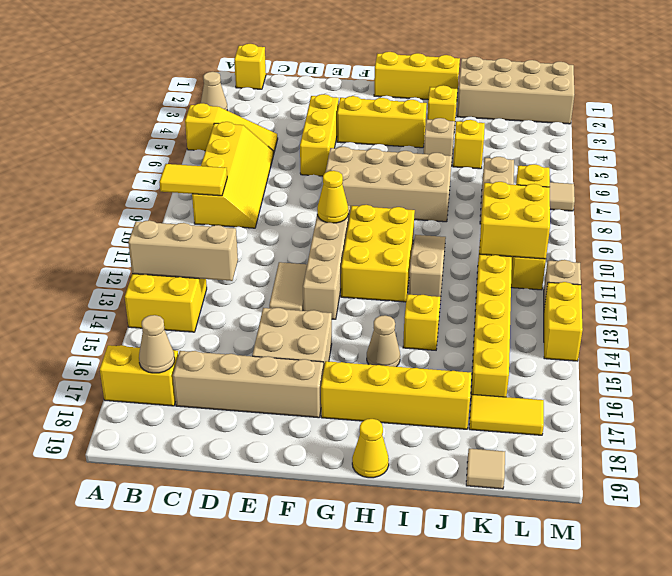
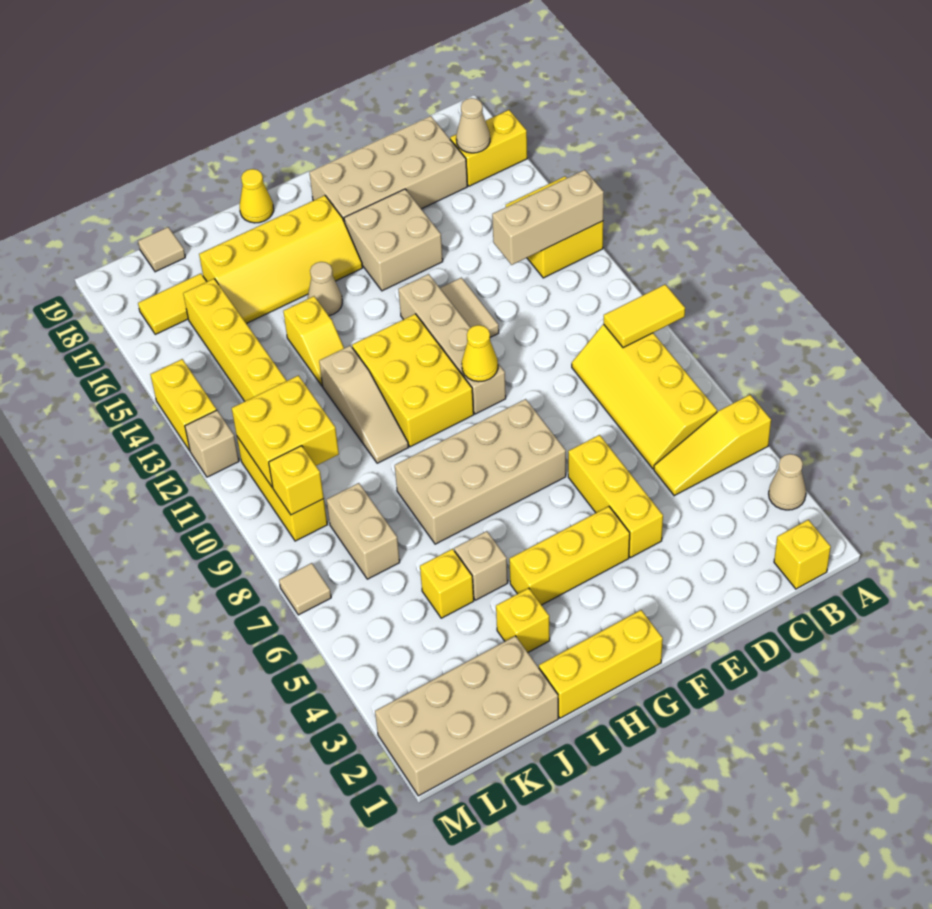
tan brick C17:F17 level 1 -> tan brick C17:F18 level 1

